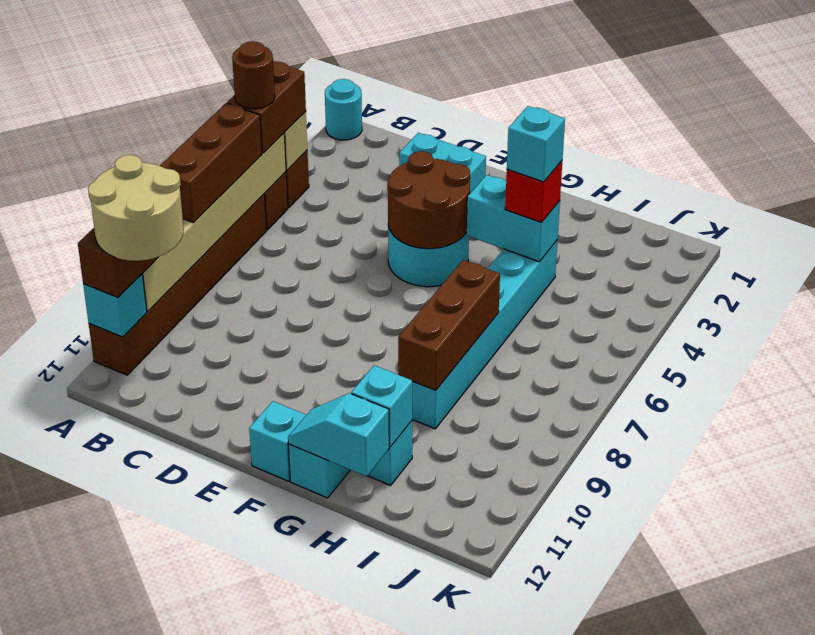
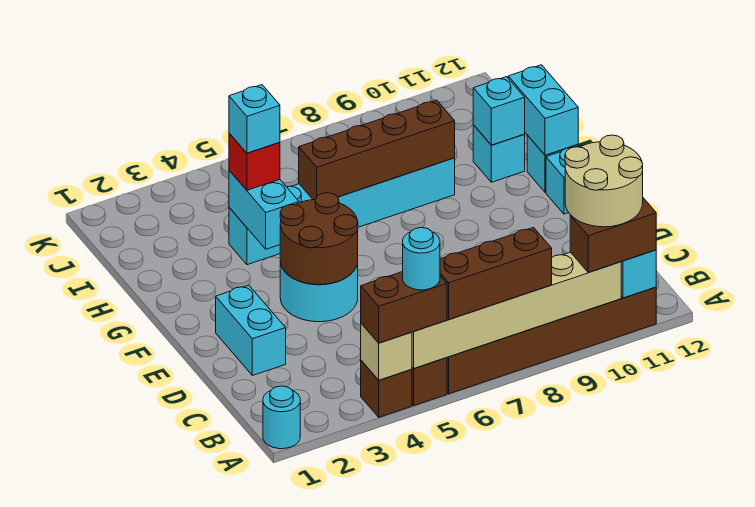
brown round brick A5 level 4 -> cyan round brick A5 level 4
cyan slope G12:H12 level 2 top H -> cyan brick G12:H12 level 2
brown brick H7:H9 level 2 -> brown brick H6:H9 level 2

